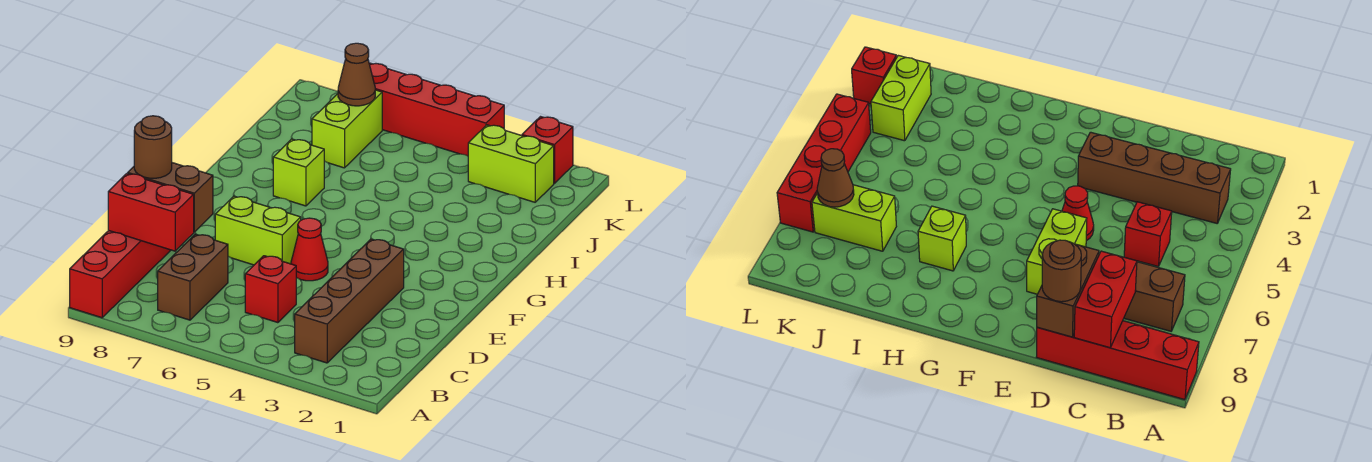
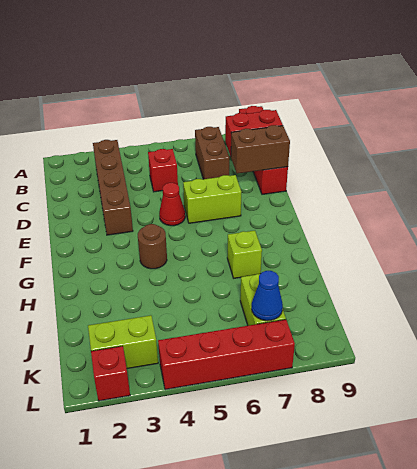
brown round brick D9 level 3 -> brown round brick G4 level 1
brown cone K7 level 2 -> blue cone K7 level 2

